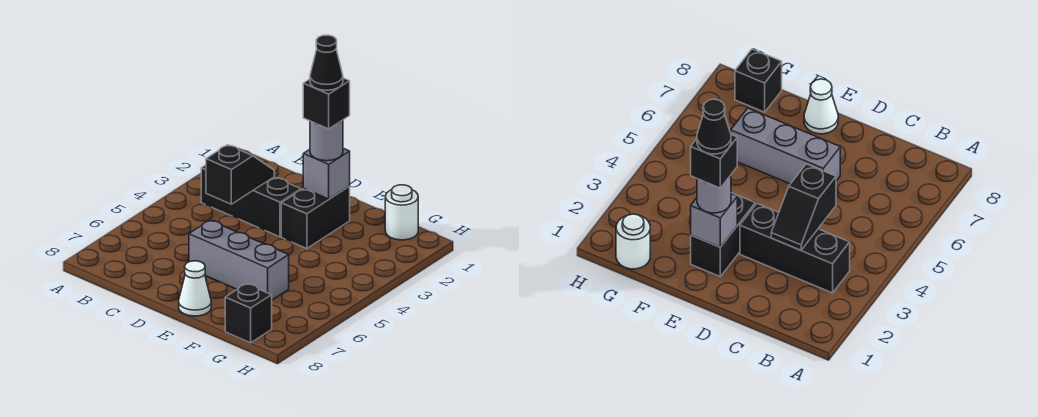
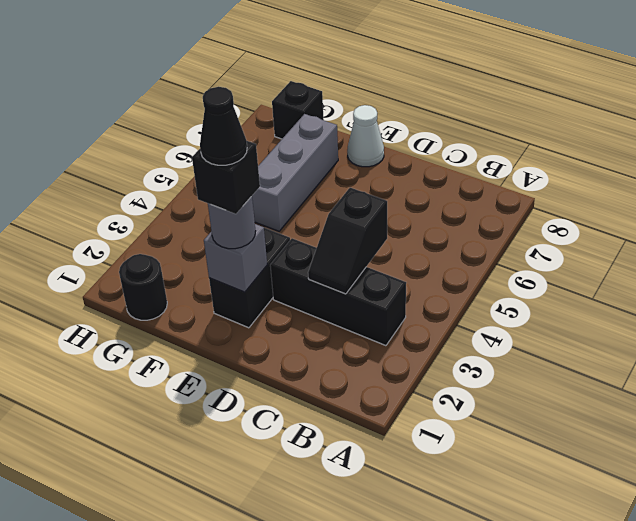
grey brick D6:F6 level 1 -> grey brick F5:F7 level 1
white round brick G1 level 1 -> black round brick G1 level 1

